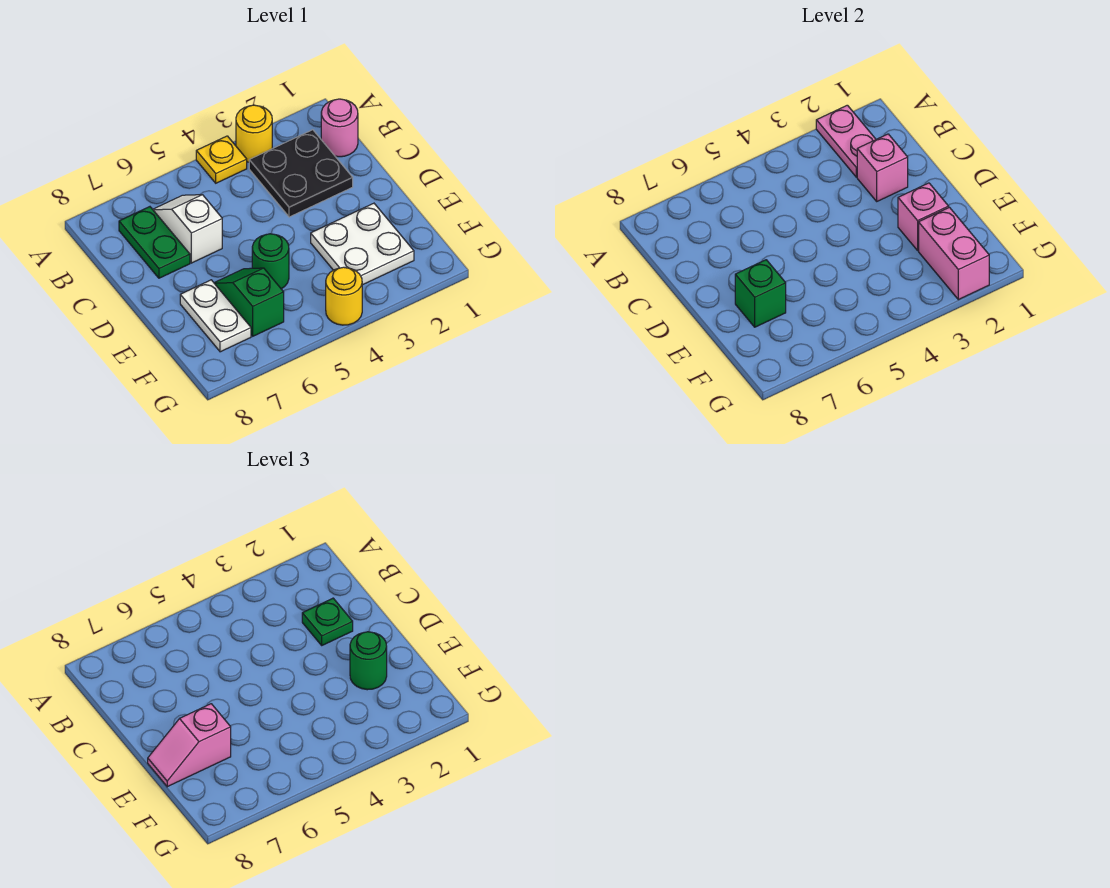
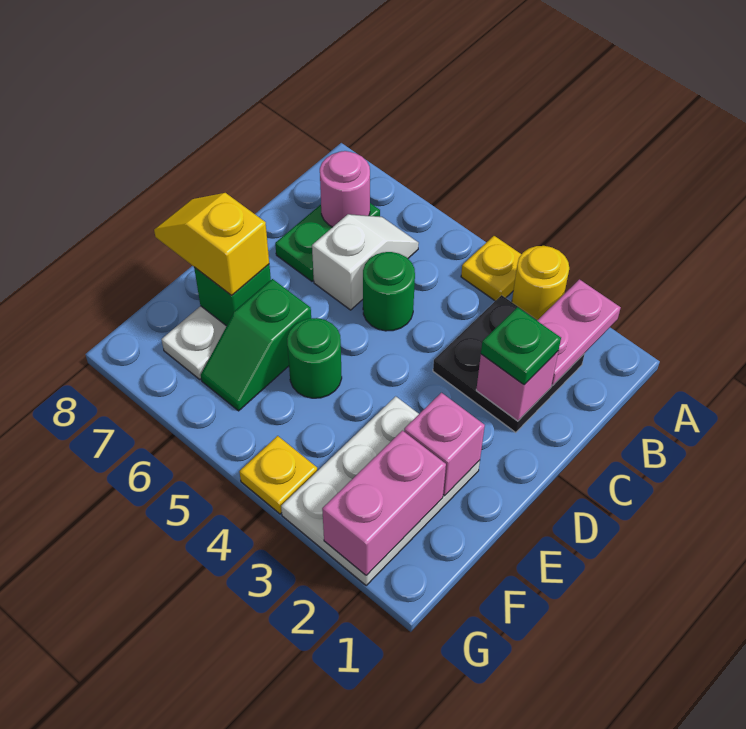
pink round brick B1 level 1 -> pink round brick B7 level 2
white plate E2:F3 level 1 -> white plate E2:G3 level 1
green round brick E2 level 3 -> green round brick C5 level 1
green slope E6:F6 level 1 top F -> green slope E6:F6 level 1 top E
pink slope E7:E8 level 3 top 7 -> yellow slope E7:E8 level 3 top 7
yellow round brick G4 level 1 -> yellow plate G4 level 1

